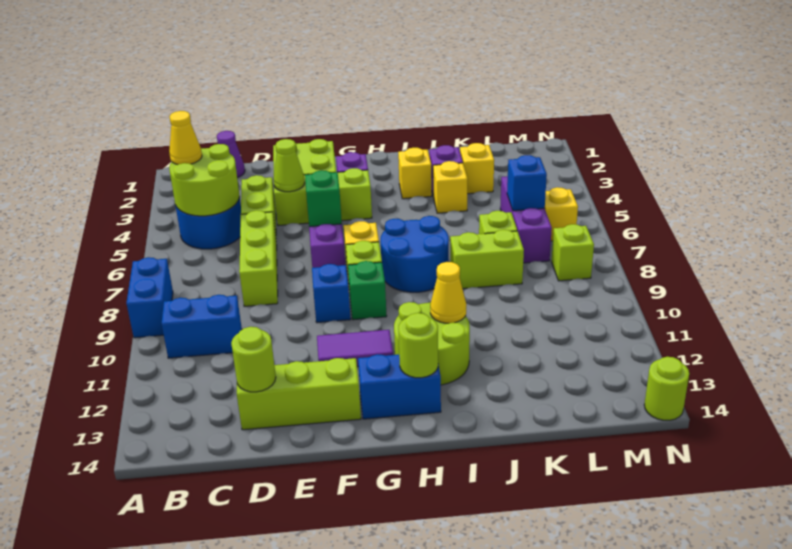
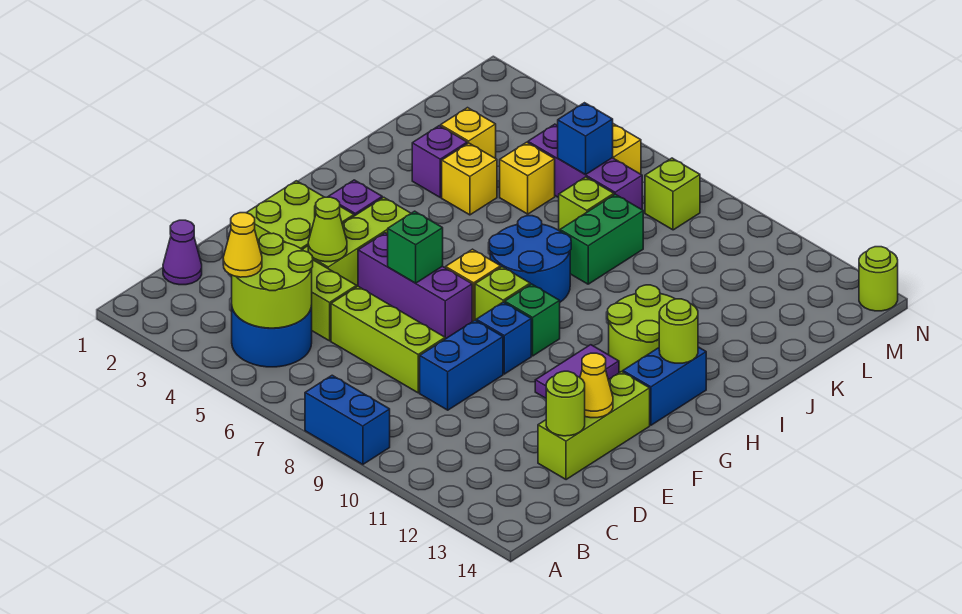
blue brick B10:C10 level 1 -> blue brick D9:E9 level 1
yellow brick I3 level 1 -> yellow brick K5 level 1
yellow cone I11 level 2 -> yellow cone E13 level 2
lime brick J8:K8 level 1 -> green brick J8:K8 level 1

